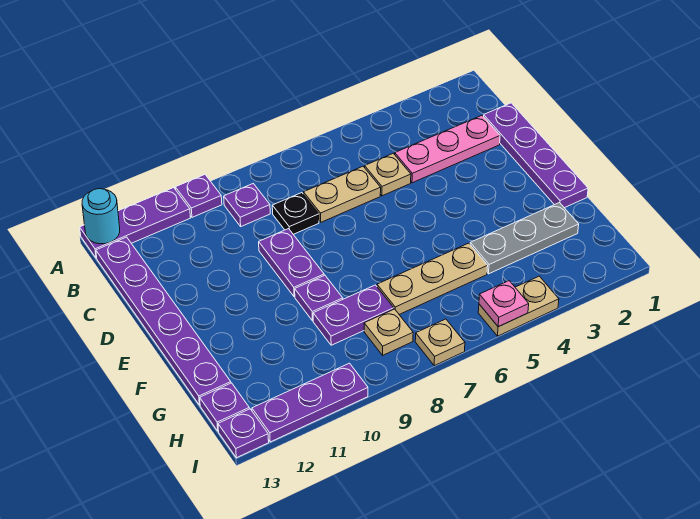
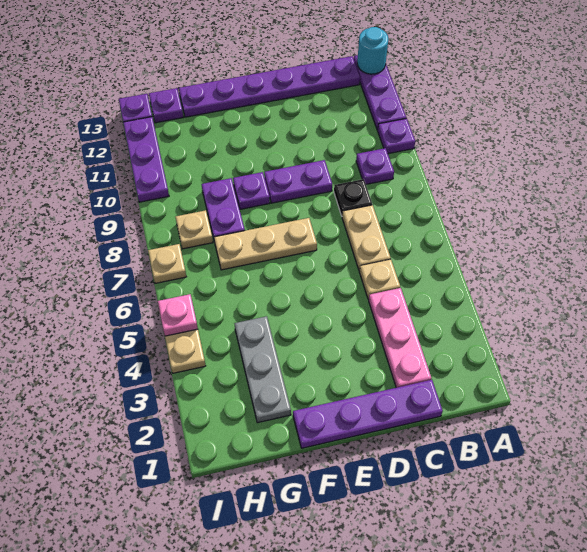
tan plate G5:G7 level 1 -> tan plate E7:G7 level 1

